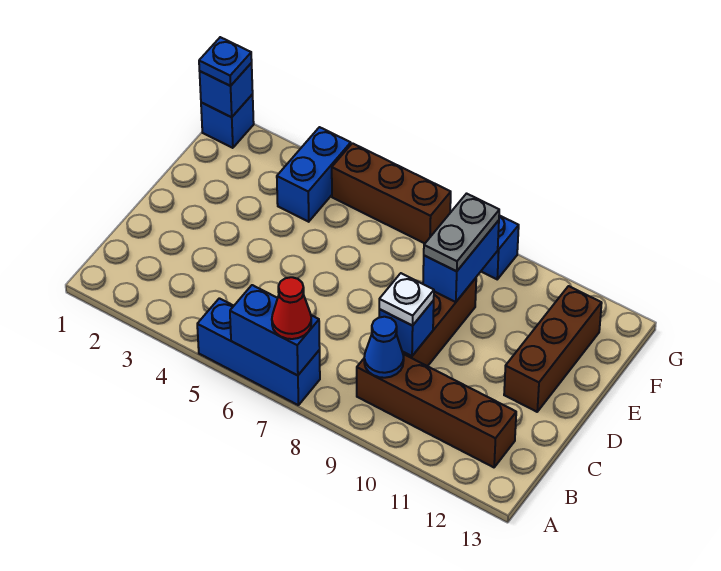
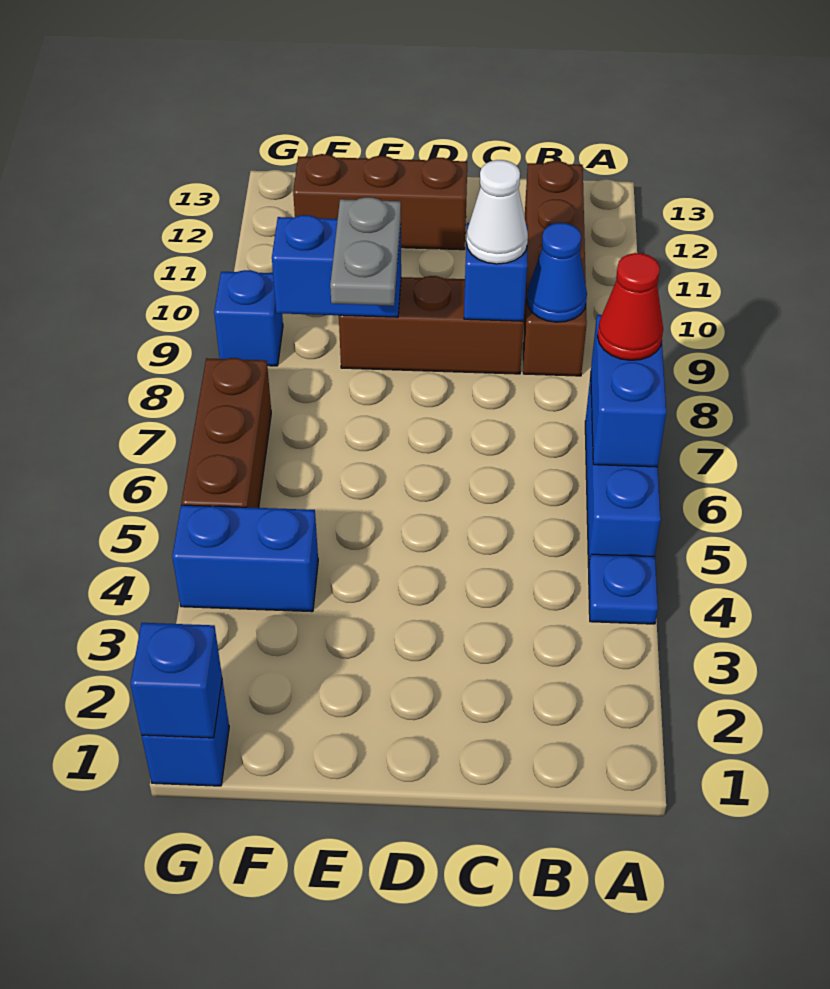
white plate C9 level 3 -> white cone C9 level 3
grey plate E9:F9 level 3 -> grey plate E8:E9 level 3
blue plate G1 level 3 -> blue plate A4 level 1

